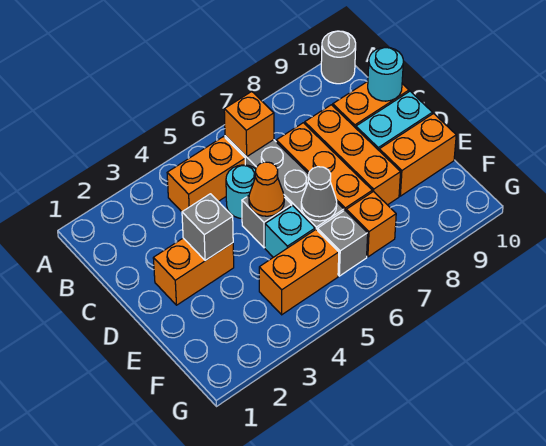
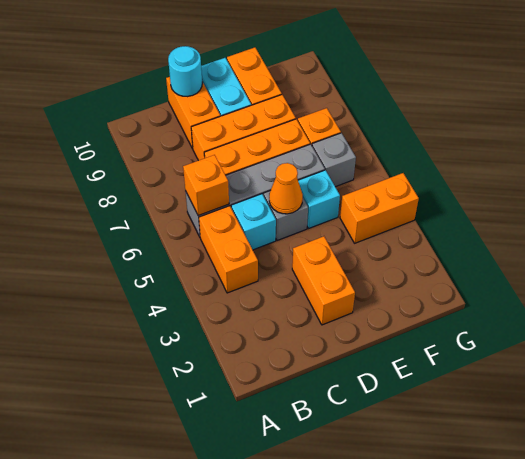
grey round brick A10 level 1 -> none
cyan round brick C5 level 1 -> cyan brick C5 level 1
grey brick D3 level 2 -> none
grey cone E6 level 2 -> none
orange brick F4:F5 level 1 -> orange brick F4:G4 level 1

